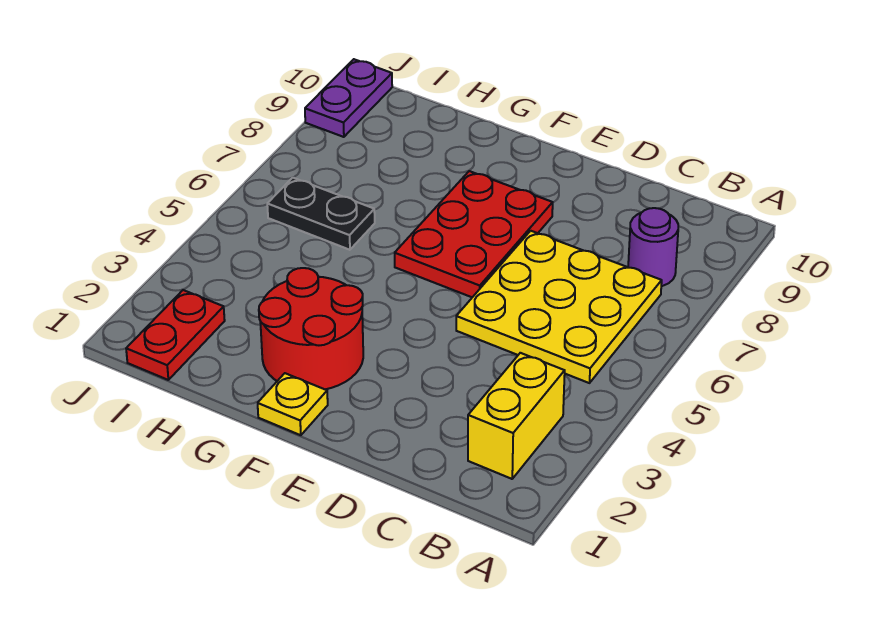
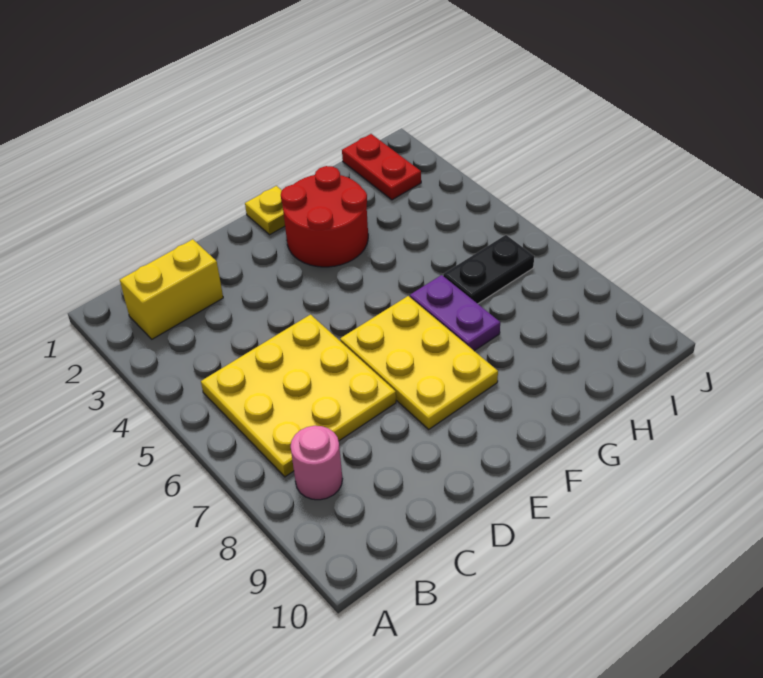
yellow brick B2:B3 level 1 -> yellow brick B2:C2 level 1
purple round brick B8 level 1 -> pink round brick B8 level 1
red plate E6:F8 level 1 -> yellow plate E6:F8 level 1
purple plate J9:J10 level 1 -> purple plate G6:G7 level 1

